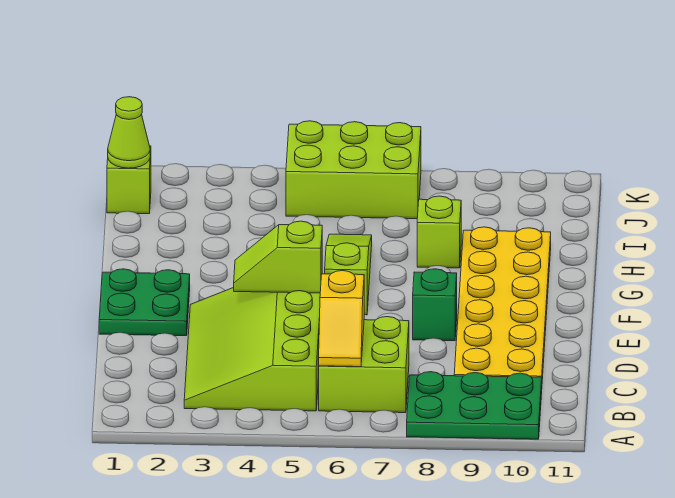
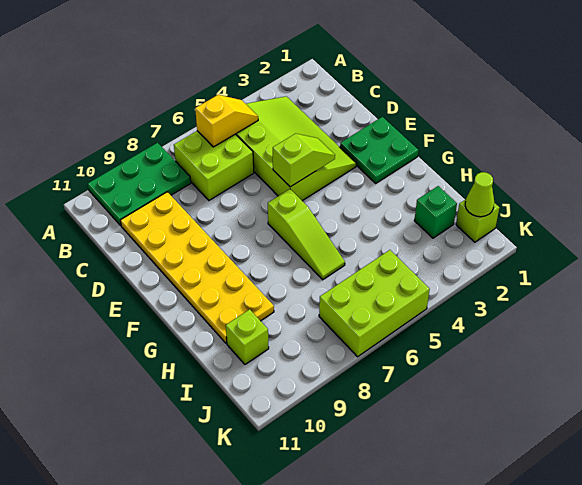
yellow slope B6:C6 level 2 top C -> yellow slope B5:B6 level 2 top 6
green brick E8 level 1 -> green brick I2 level 1
lime brick H8 level 1 -> lime brick I10 level 1

